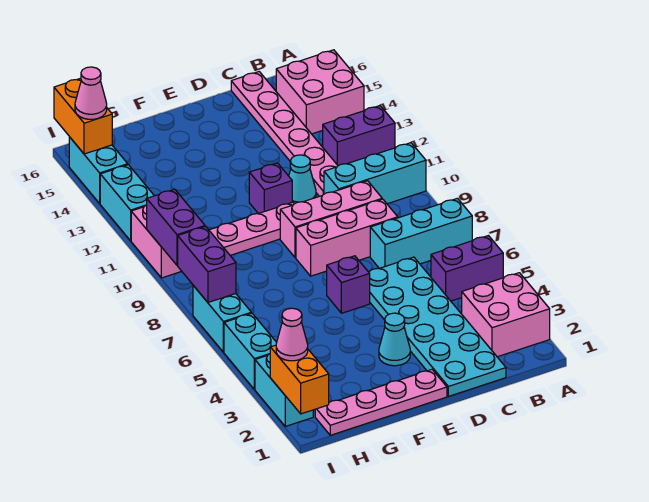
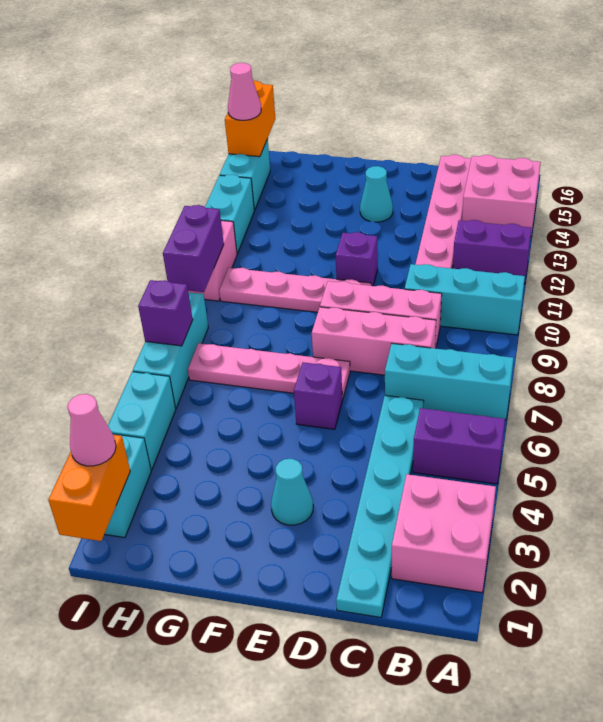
cyan plate C1:D6 level 1 -> cyan plate C1:C6 level 1
cyan cone D11 level 1 -> cyan cone E14 level 1
pink plate E1:H1 level 1 -> pink plate E7:H7 level 1
cyan brick I6:I7 level 1 -> cyan brick I6:I8 level 1
purple brick I7:I8 level 2 -> purple brick I7 level 2

